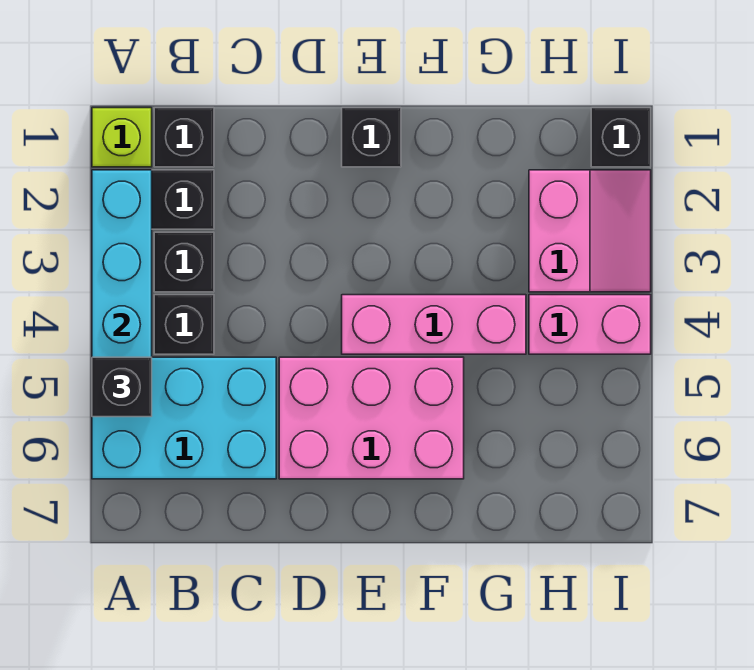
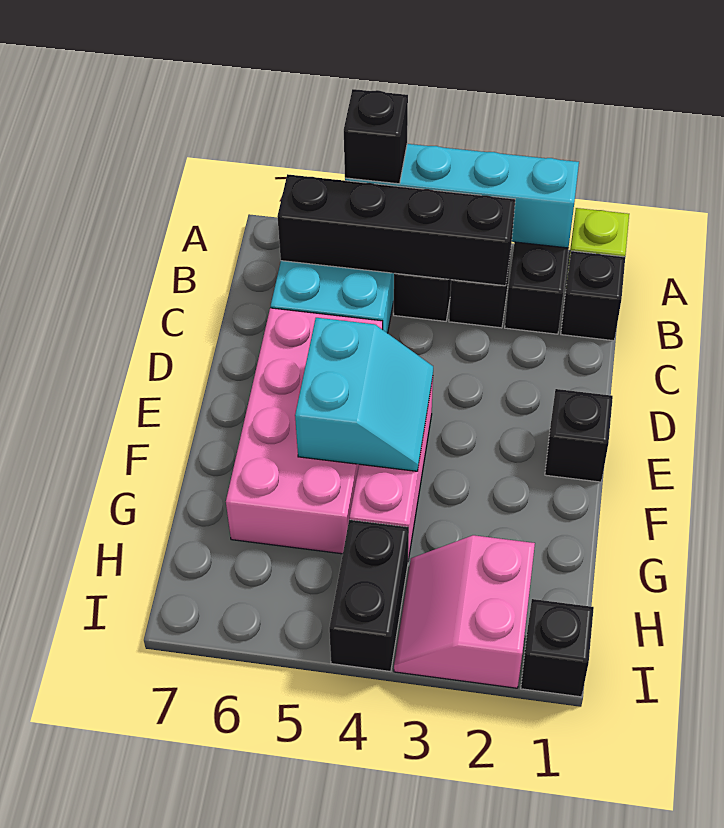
none -> black brick B3:B6 level 2
pink brick D5:F6 level 1 -> pink brick D5:G6 level 1
none -> cyan slope E4:F5 level 2 top 5
pink slope H2:I3 level 1 top H -> pink slope H2:I3 level 1 top 2
pink brick H4:I4 level 1 -> black brick H4:I4 level 1

